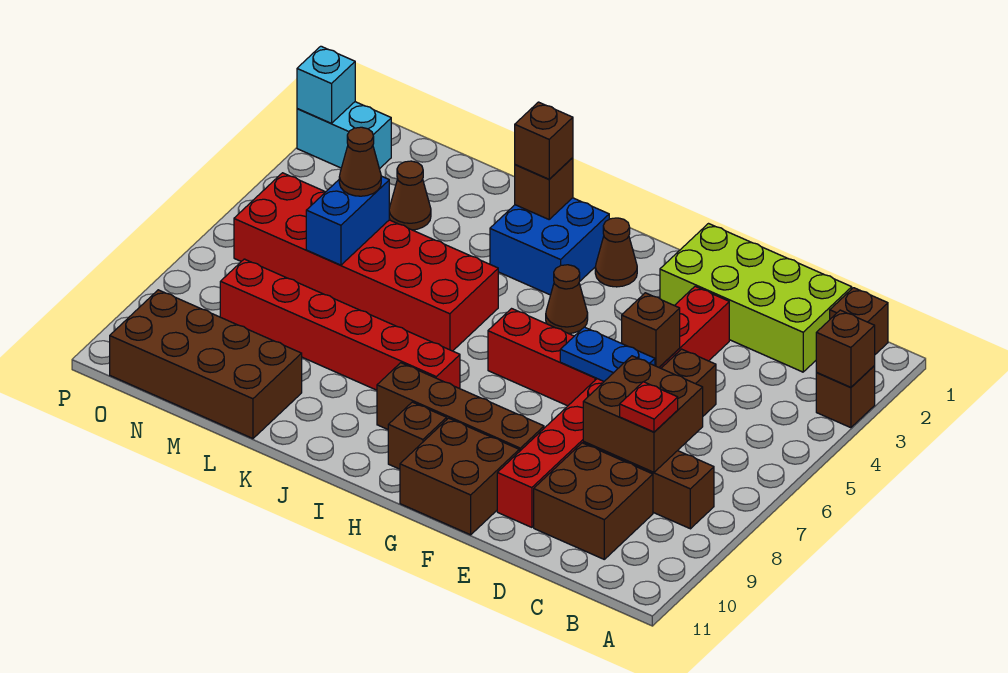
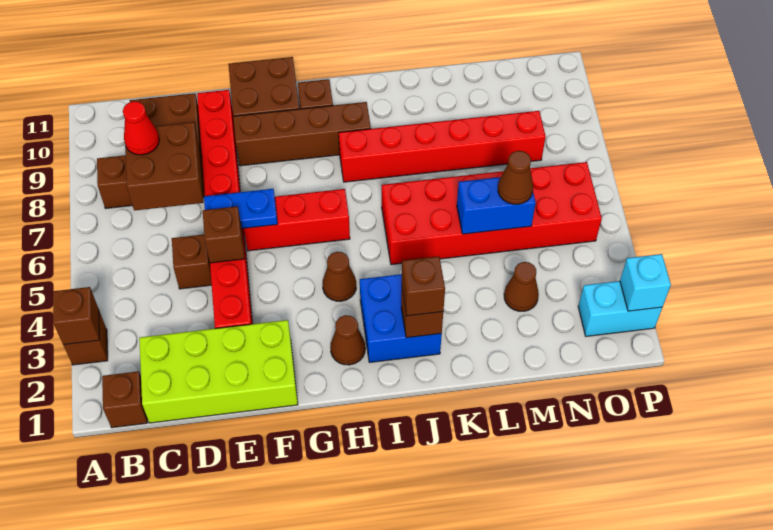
red plate C8 level 3 -> red cone C8 level 3
brown brick L10:O11 level 1 -> none
blue brick M5:M6 level 2 -> blue brick L5:M5 level 2

